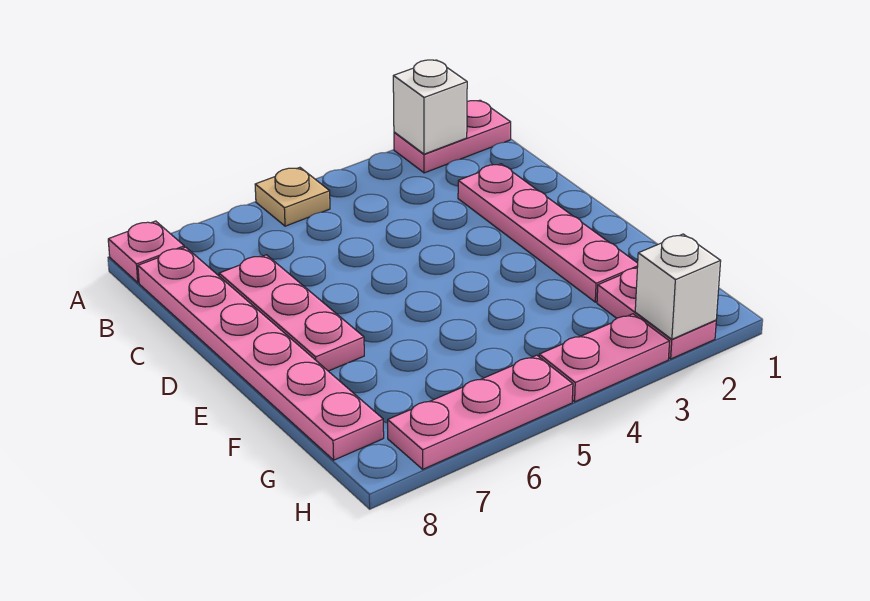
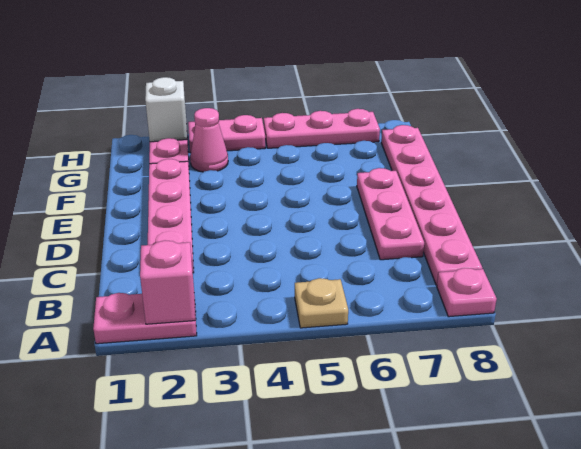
white brick A2 level 2 -> pink brick A2 level 2
none -> pink cone G3 level 1

